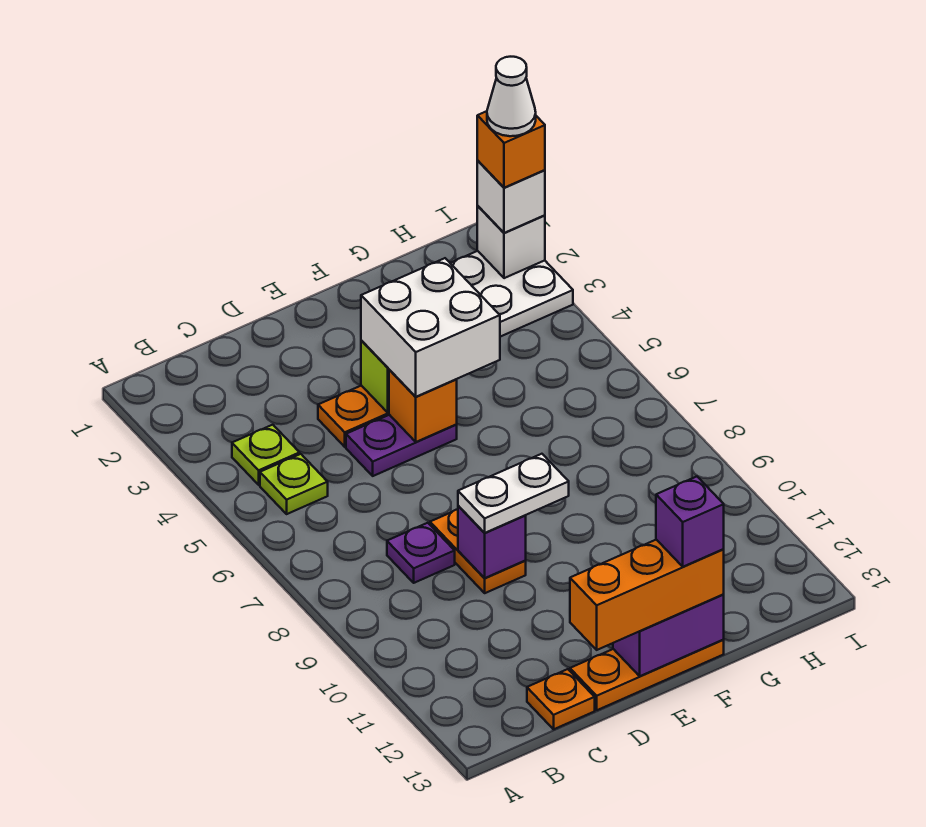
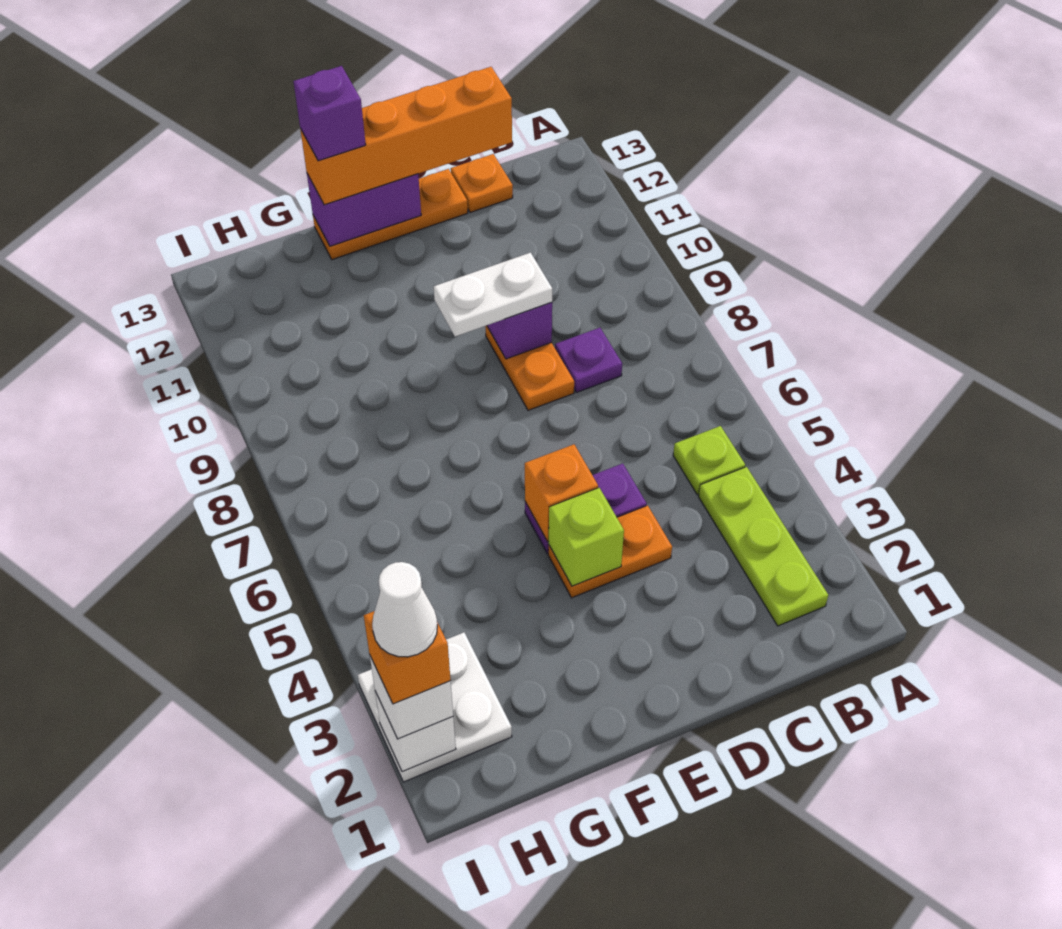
lime plate B4 level 1 -> lime plate B2:B4 level 1
orange brick D13:F13 level 3 -> orange brick C13:F13 level 3
white brick E4:F5 level 3 -> none

